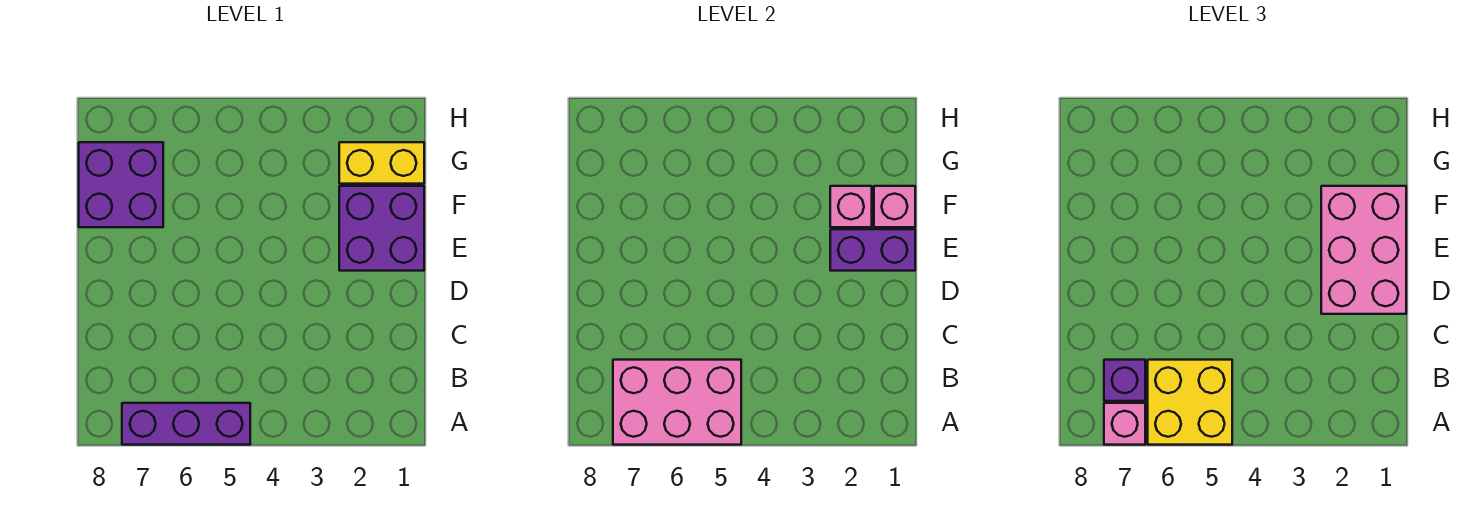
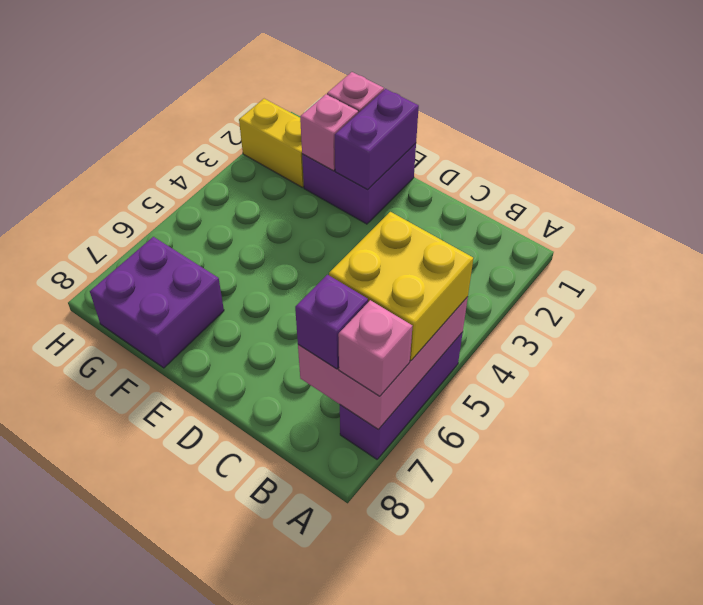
pink brick D1:F2 level 3 -> none
yellow brick G1:G2 level 1 -> yellow brick G2:H2 level 1

